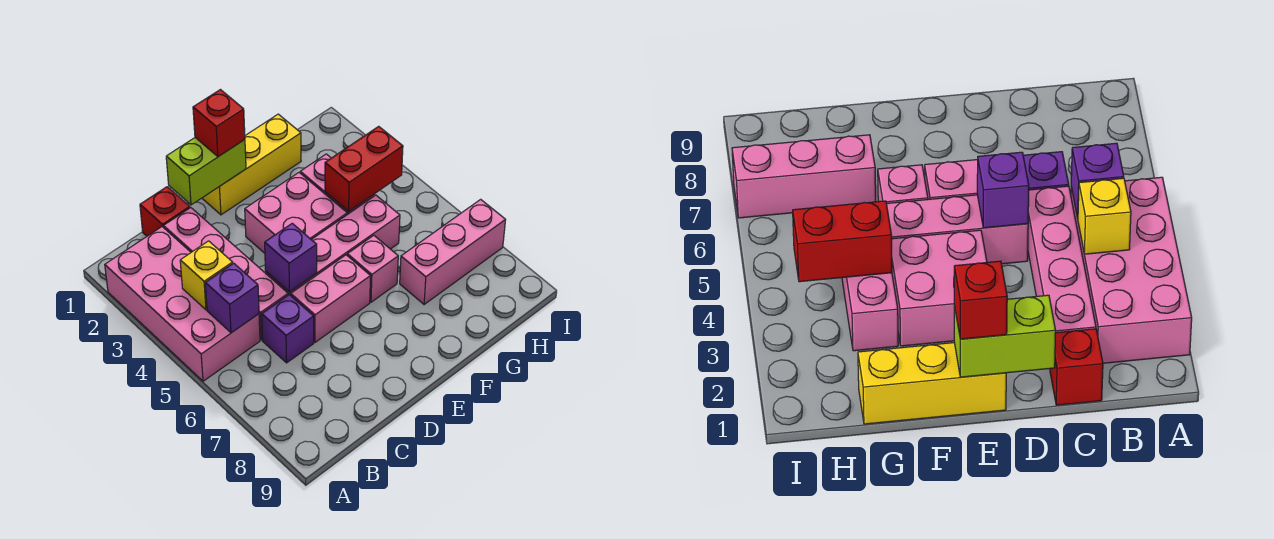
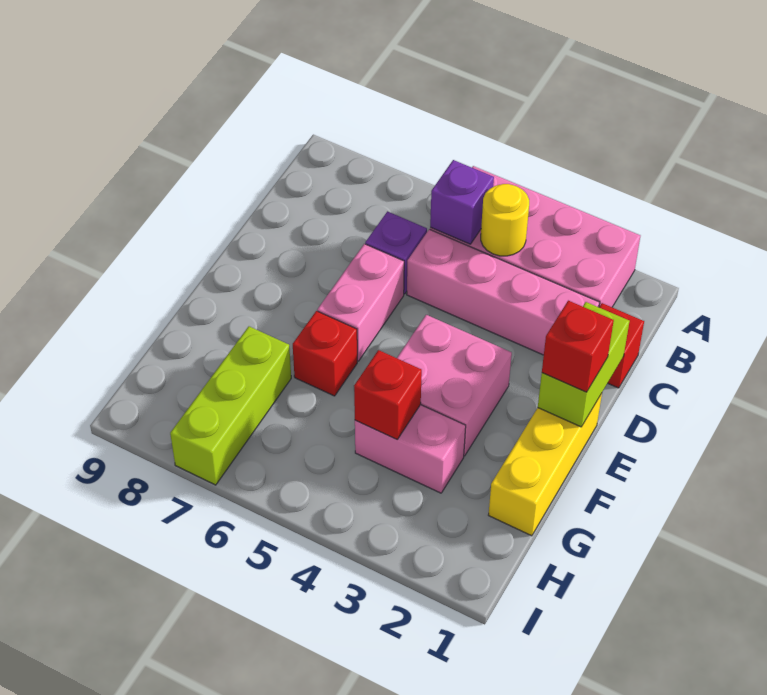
yellow brick B4 level 2 -> yellow round brick B4 level 2
pink brick D5:G5 level 1 -> none
purple brick D5 level 2 -> none
pink brick F6 level 1 -> red brick F6 level 1
red brick G4:H4 level 2 -> red brick G4 level 2
pink brick G7:I7 level 1 -> lime brick G7:I7 level 1

